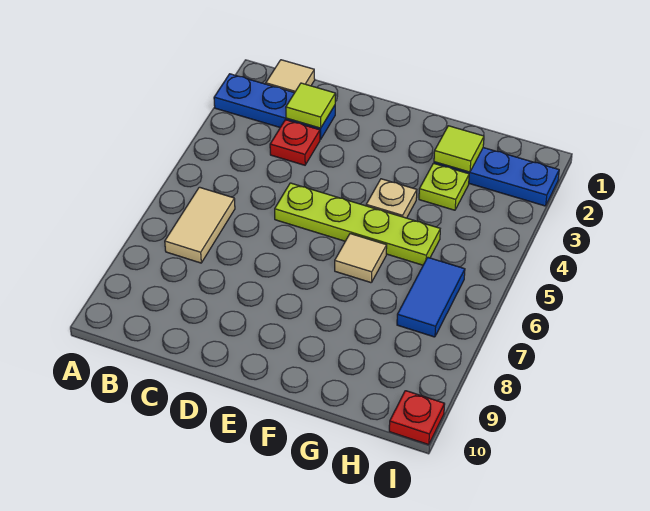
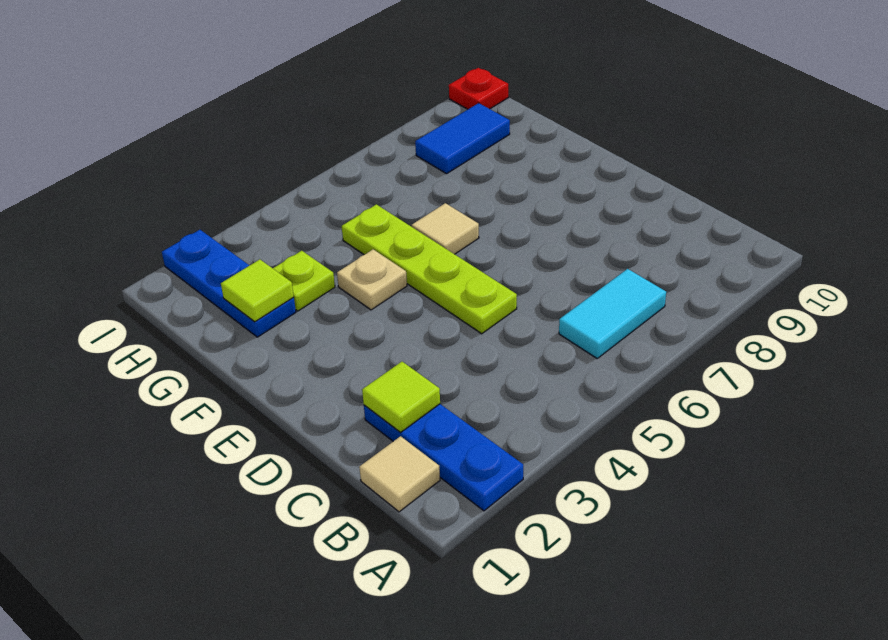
tan tile B6:B7 level 1 -> cyan tile B6:B7 level 1
red plate C3 level 1 -> none
blue tile H6:H7 level 1 -> blue tile H8:H9 level 1

